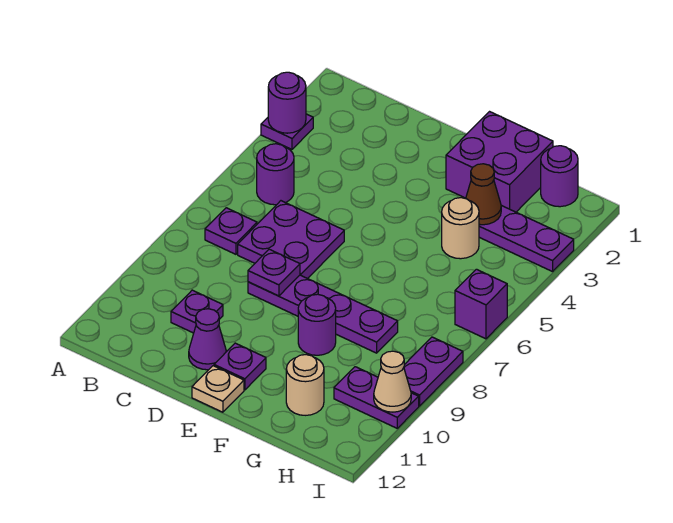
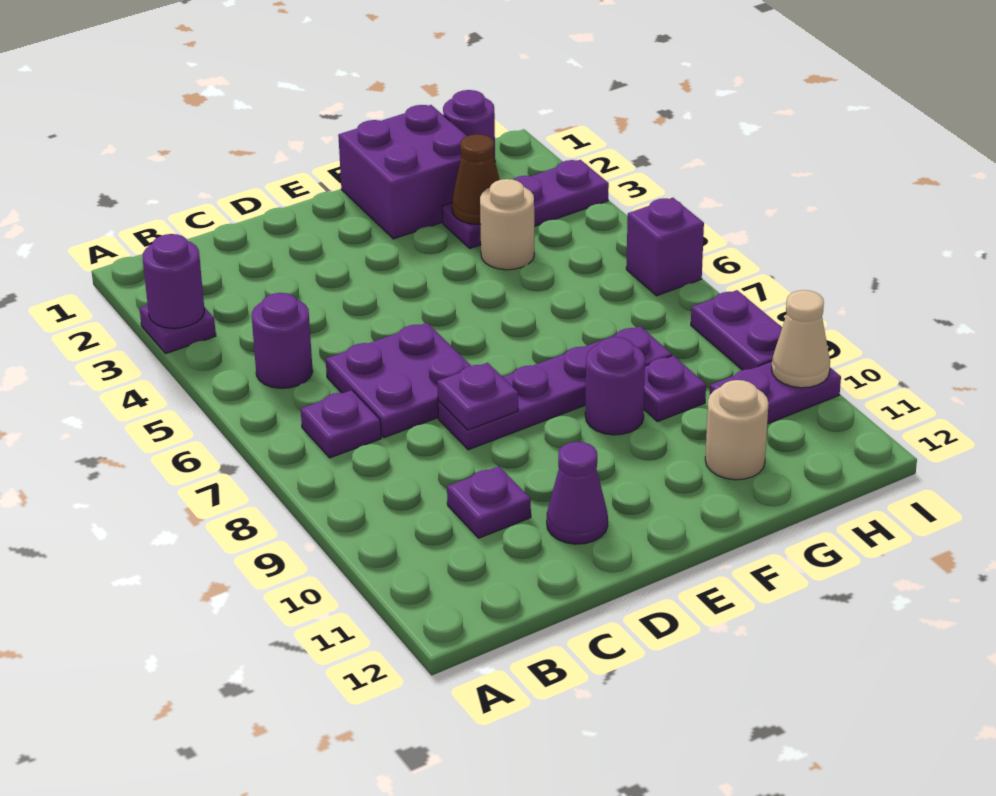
purple plate E11 level 1 -> purple plate G9 level 1
tan plate E12 level 1 -> none

